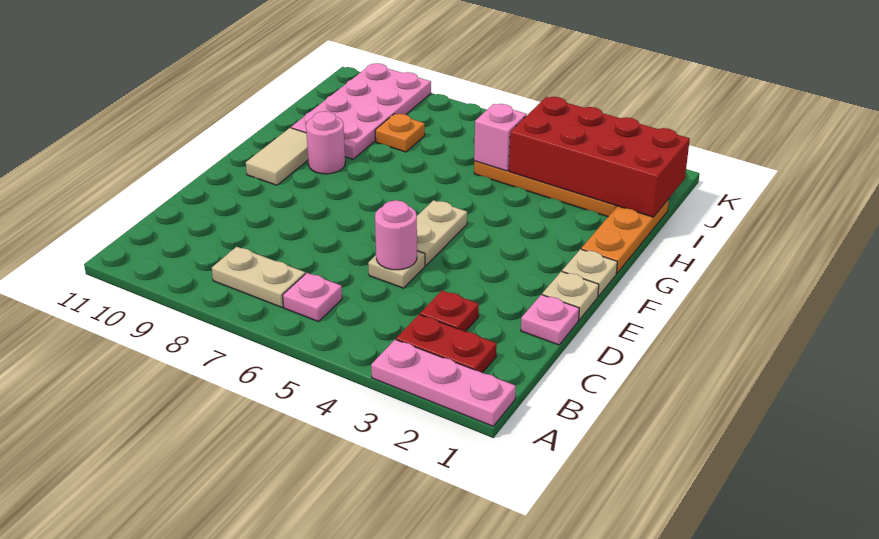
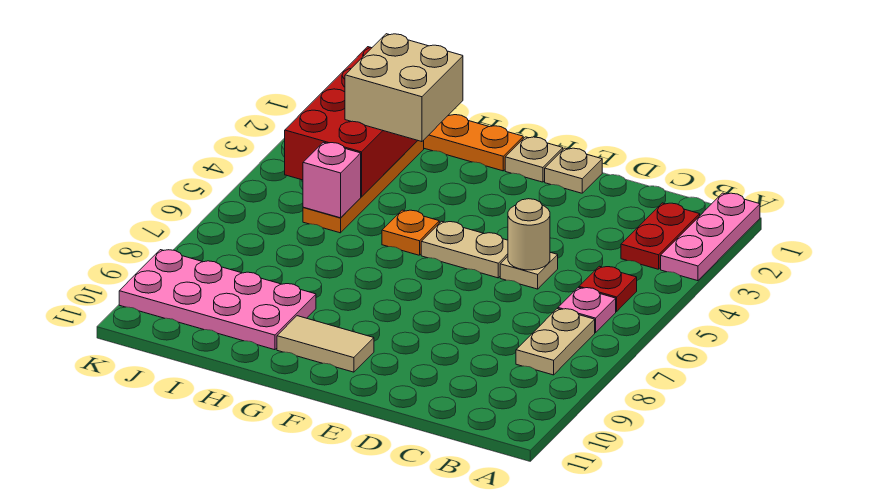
red plate C3 level 1 -> red plate B5 level 1
pink plate D1 level 1 -> none
pink round brick D5 level 2 -> tan round brick D5 level 2
pink round brick G9 level 1 -> none
none -> tan brick H2:I3 level 3
orange plate I8 level 1 -> orange plate G5 level 1

